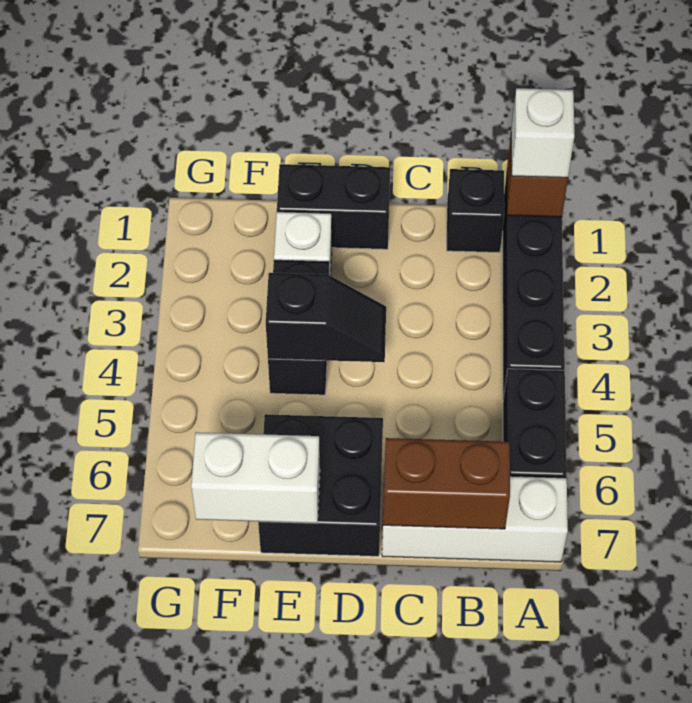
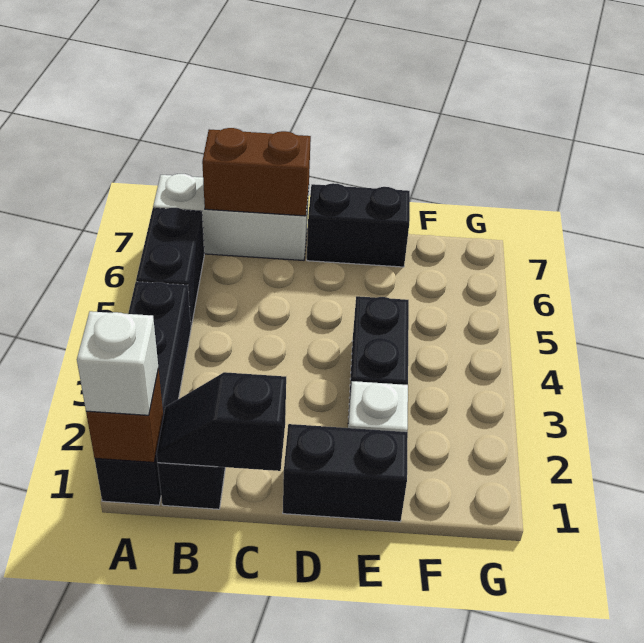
black slope D4:E4 level 2 top E -> black slope B1:C1 level 2 top C
black brick D6:E7 level 1 -> black brick D7:E7 level 1
white brick E7:F7 level 2 -> none

